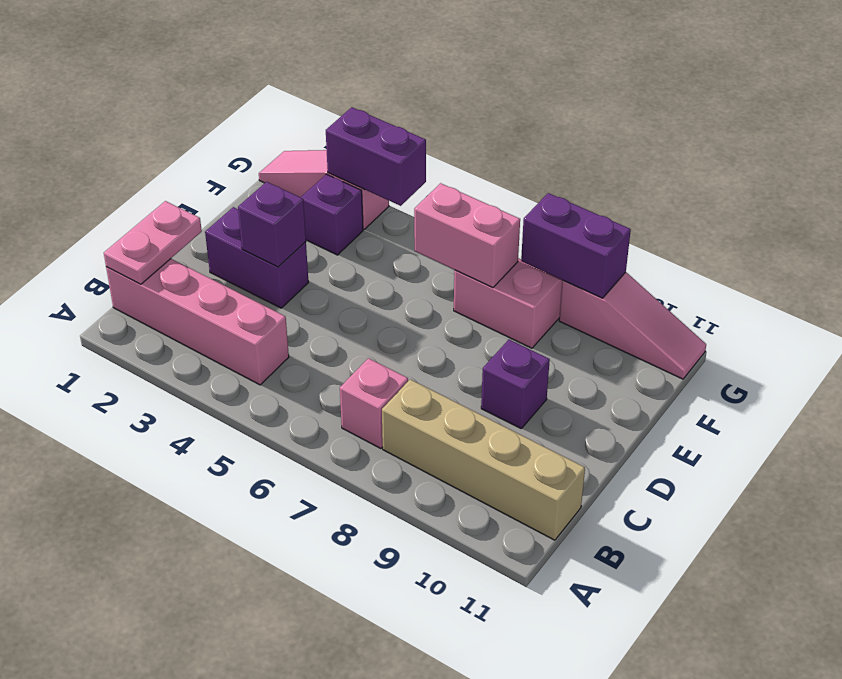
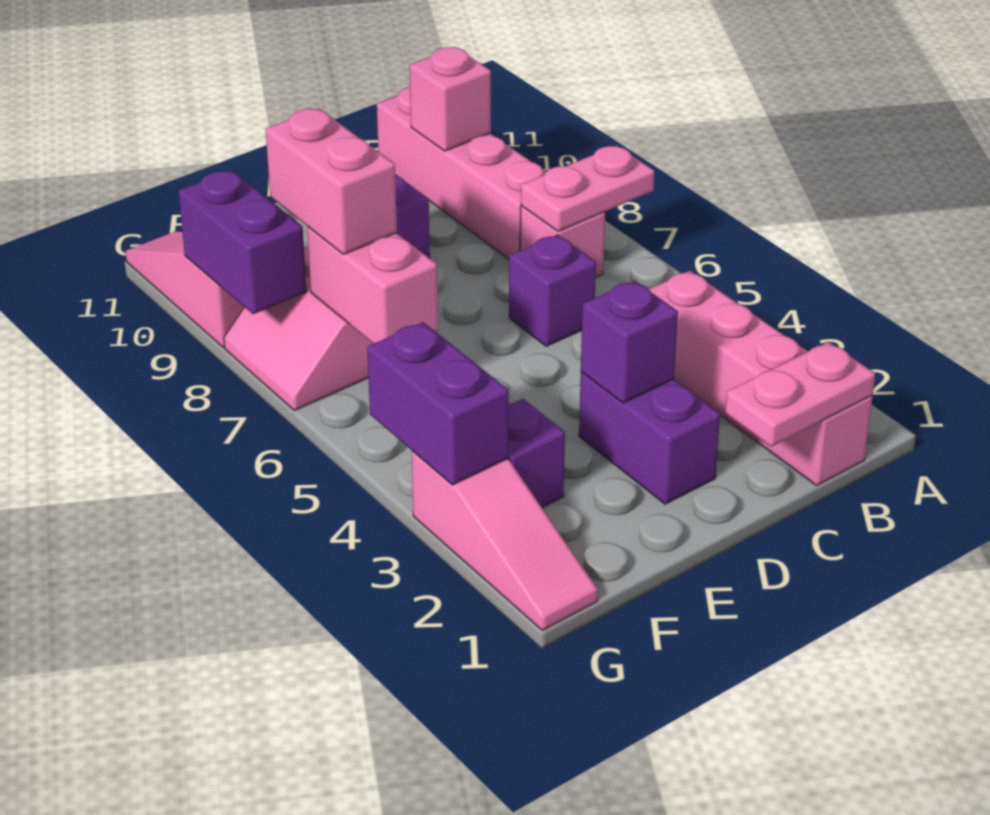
none -> pink plate A7:B7 level 2
tan brick B8:B11 level 1 -> pink brick B8:B11 level 1
none -> pink brick B10 level 2
none -> purple brick C6 level 1
none -> pink brick F7:F8 level 3

